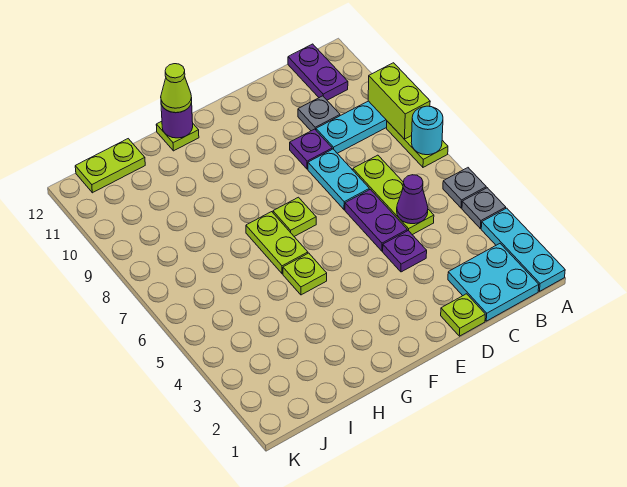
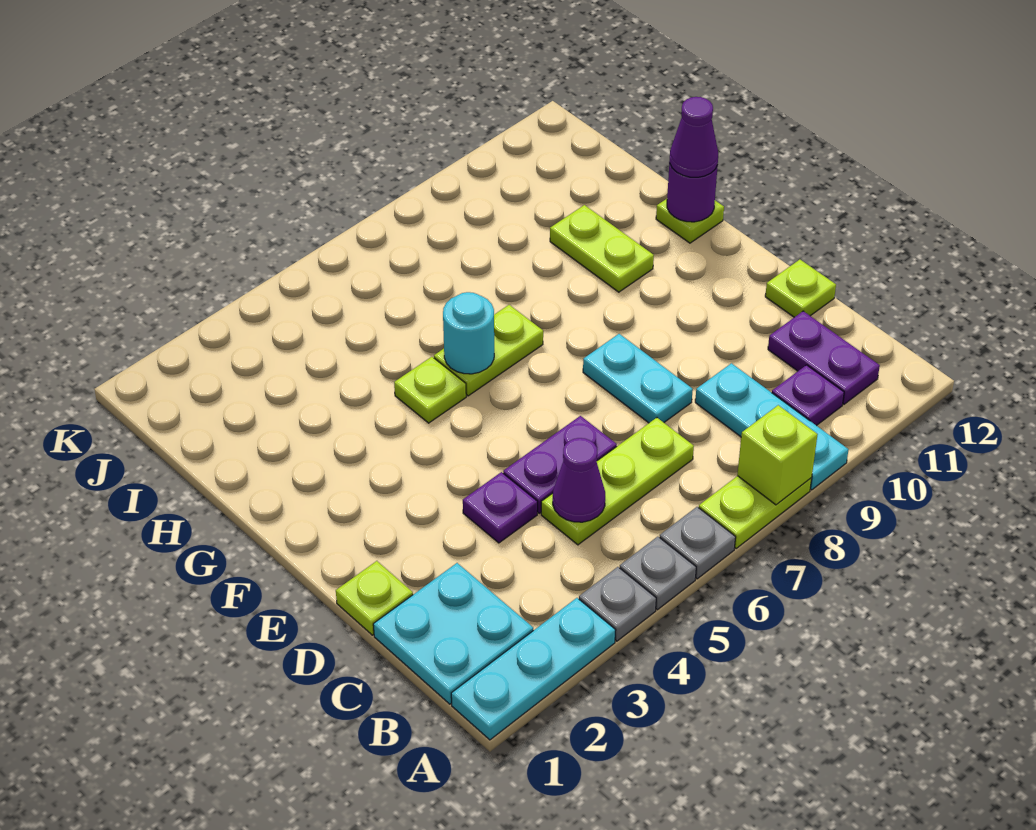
cyan round brick A7 level 2 -> cyan round brick G6 level 2
lime brick A8:A9 level 2 -> lime brick A8 level 2
purple plate B11:B12 level 1 -> purple plate B11:C11 level 1
grey plate C10 level 1 -> grey plate A6 level 1
cyan plate D7:D8 level 1 -> cyan plate D8:E8 level 1
purple plate D9 level 1 -> purple plate B10 level 1
lime plate F7 level 1 -> lime plate D12 level 1
lime cone G12 level 3 -> purple cone G12 level 3
lime plate I12:J12 level 1 -> lime plate G10:H10 level 1

